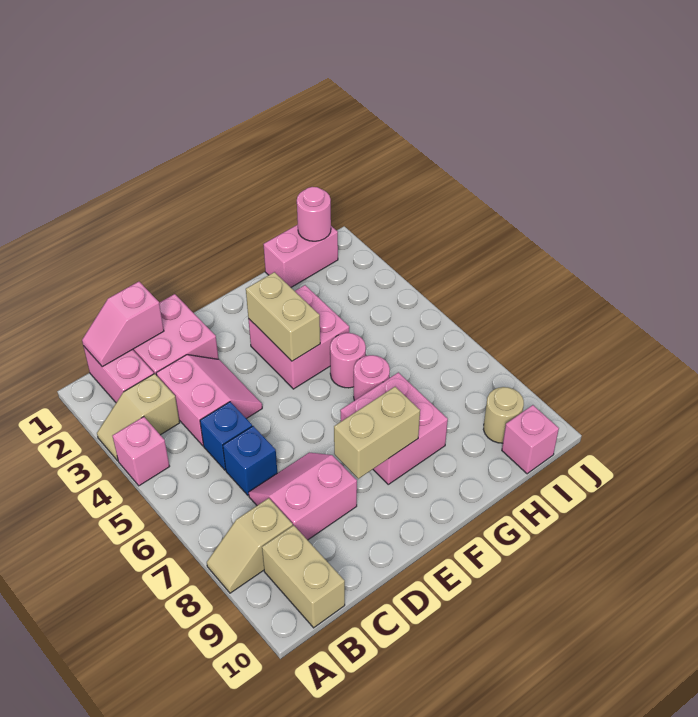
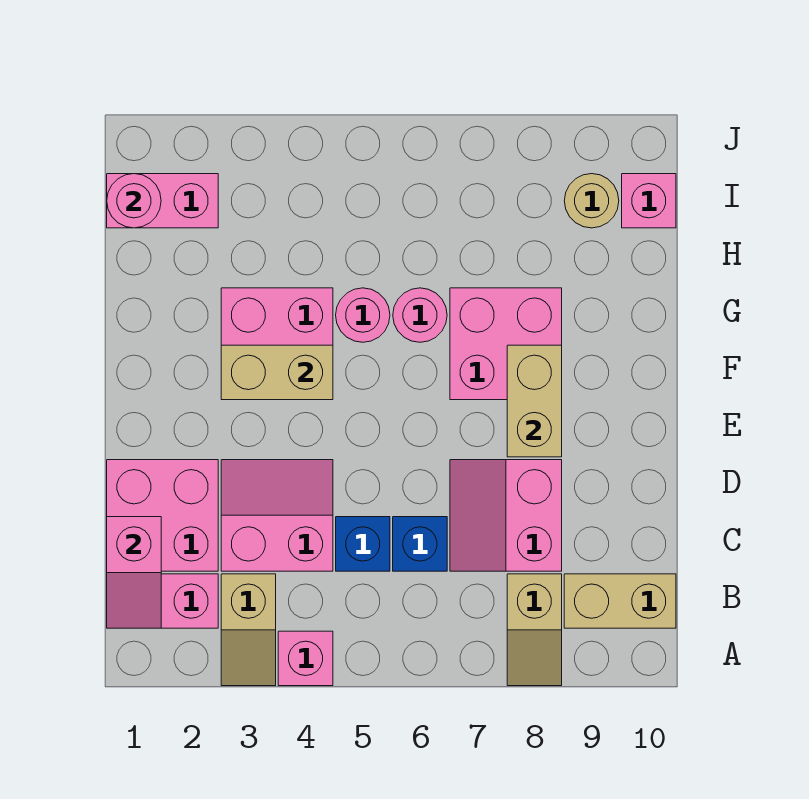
pink brick H1:I1 level 1 -> pink brick I1:I2 level 1

